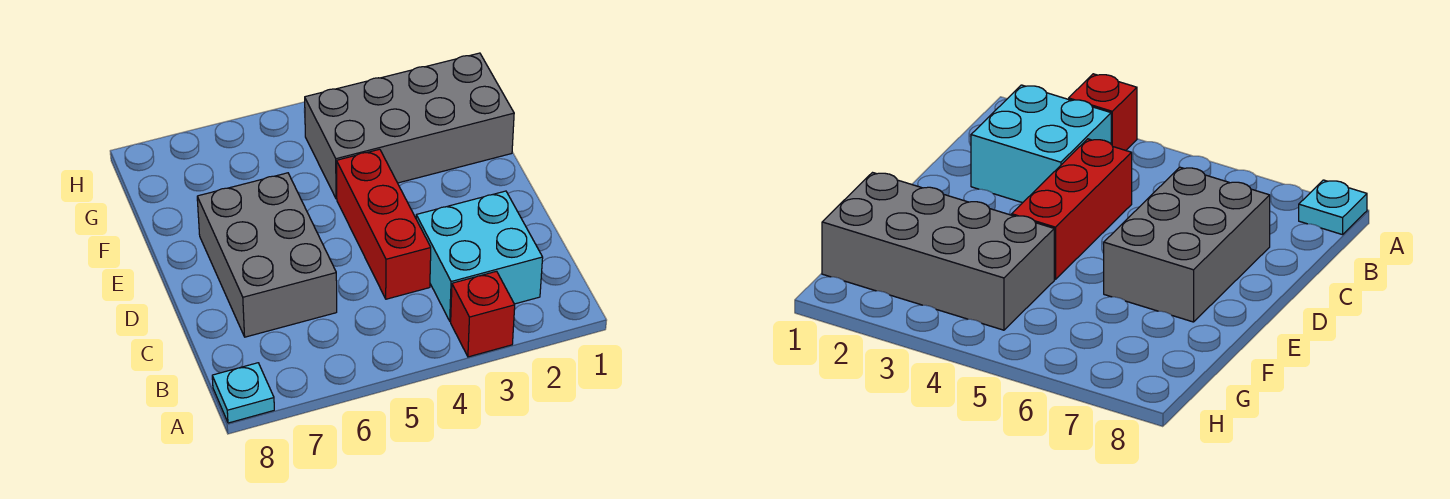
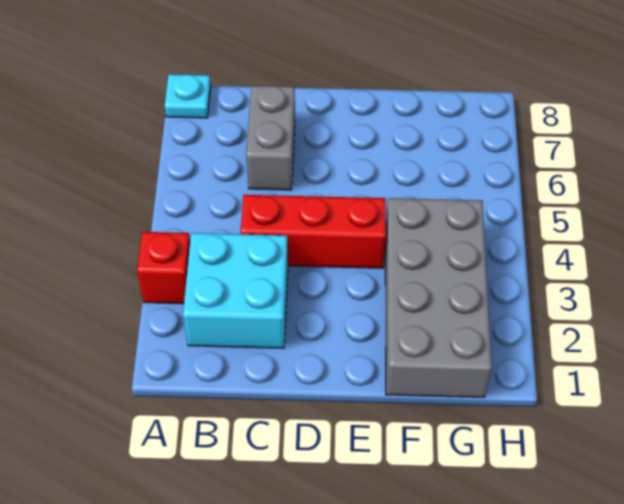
grey brick C6:E7 level 1 -> grey brick C6:C7 level 1

